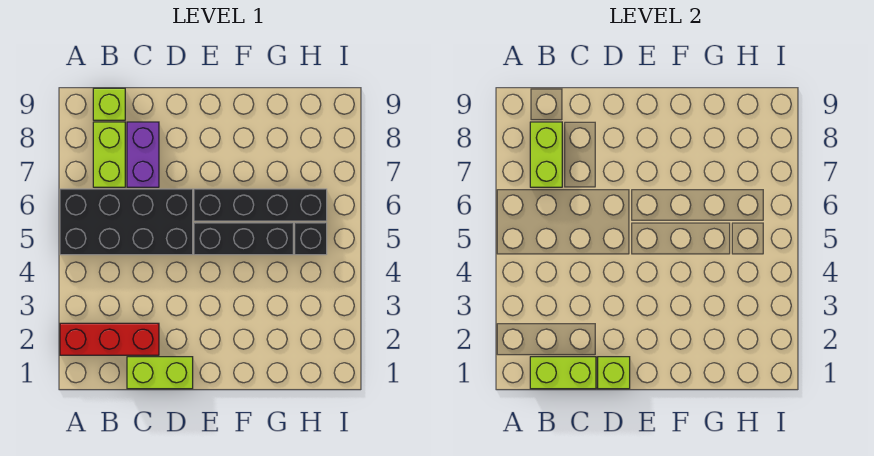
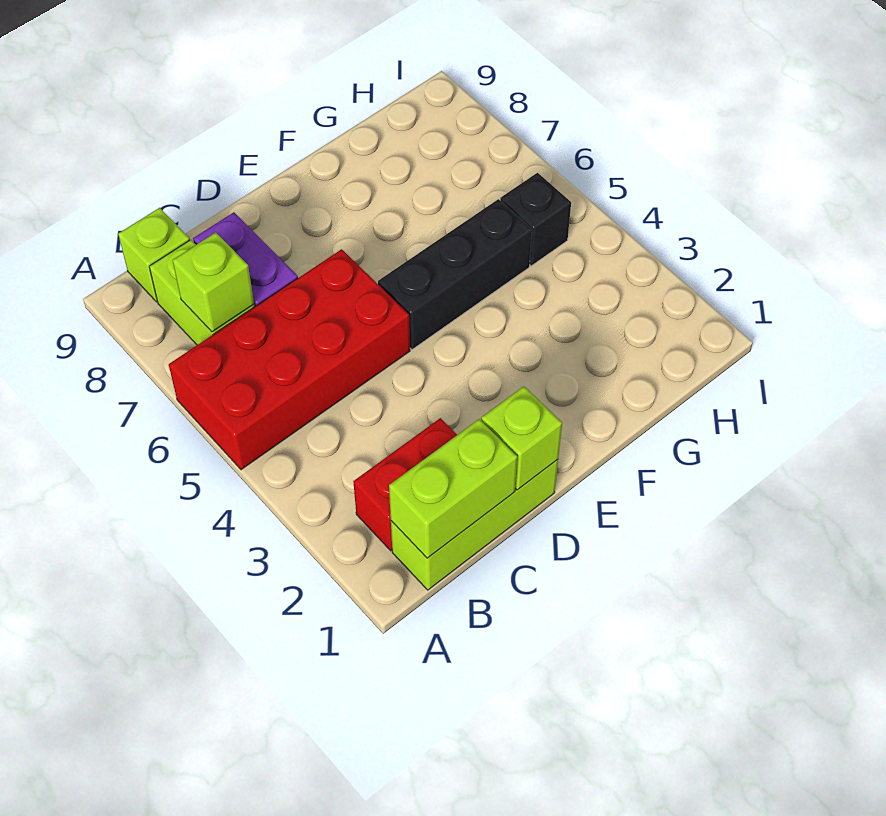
red brick A2:C2 level 1 -> red brick B2:C2 level 1
black brick A5:D6 level 1 -> red brick A5:D6 level 1
lime brick B7:B8 level 2 -> lime brick B7 level 2
lime brick C1:D1 level 1 -> lime brick B1:D1 level 1
black brick E6:H6 level 1 -> none

